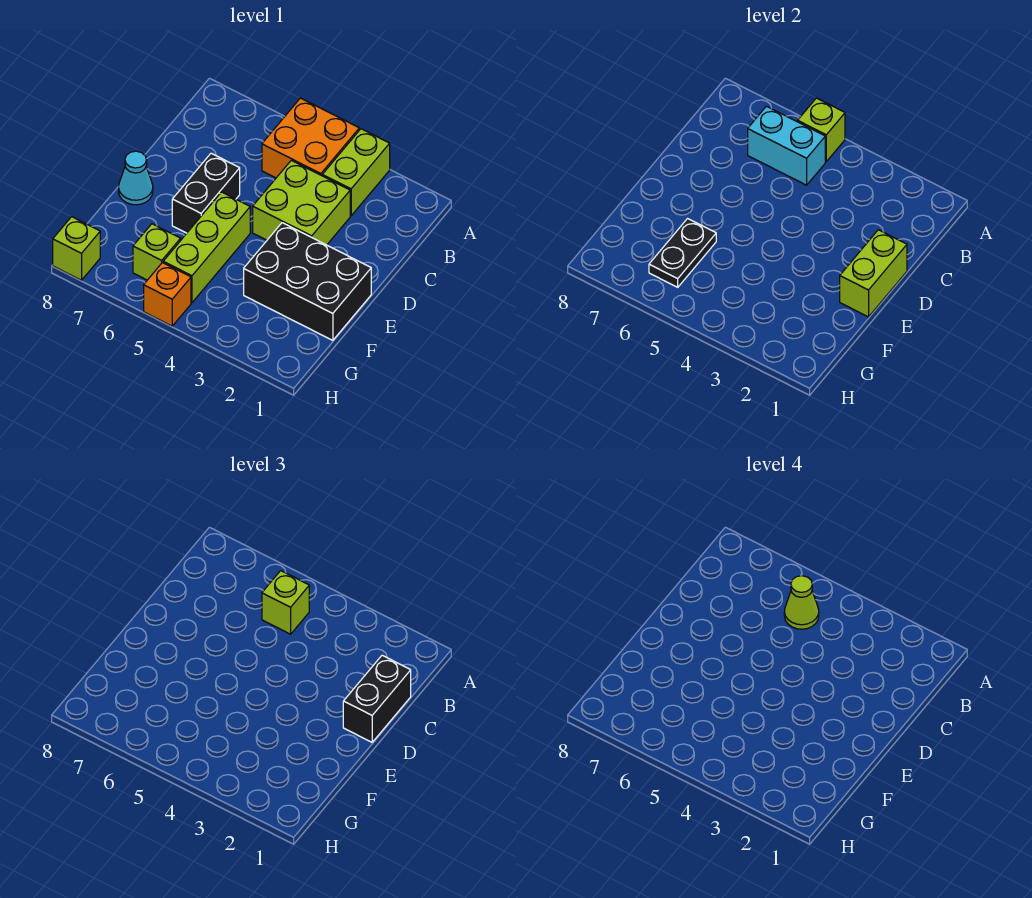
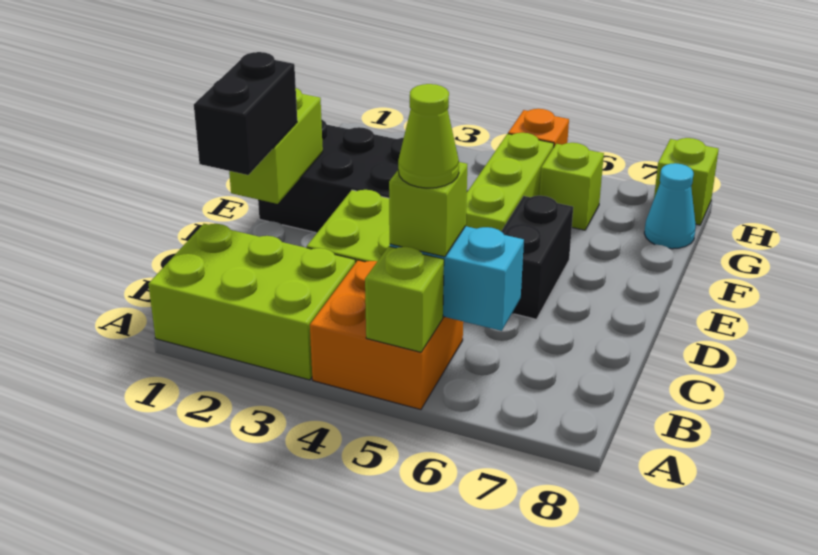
lime brick A3:B3 level 1 -> lime brick A1:B3 level 1
cyan cone E8 level 1 -> cyan cone G8 level 1
black plate F6:G6 level 2 -> none

